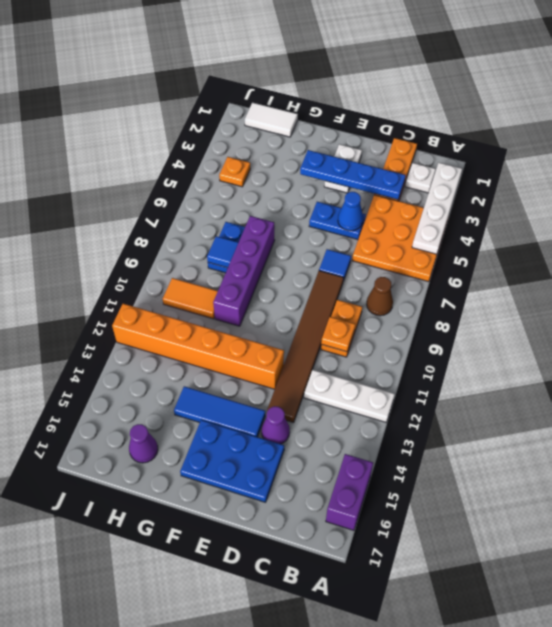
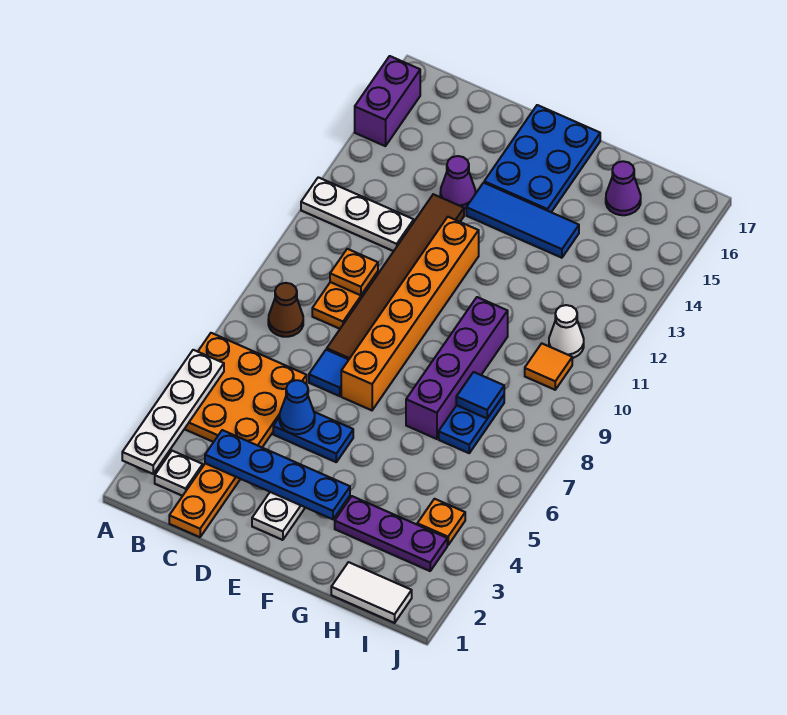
blue plate D15:F16 level 1 -> blue plate E15:F17 level 1
orange brick E12:J12 level 1 -> orange brick E7:E12 level 1
none -> purple plate G3:I3 level 1
orange tile H10:I10 level 1 -> orange tile I10 level 1
none -> white cone I11 level 1

